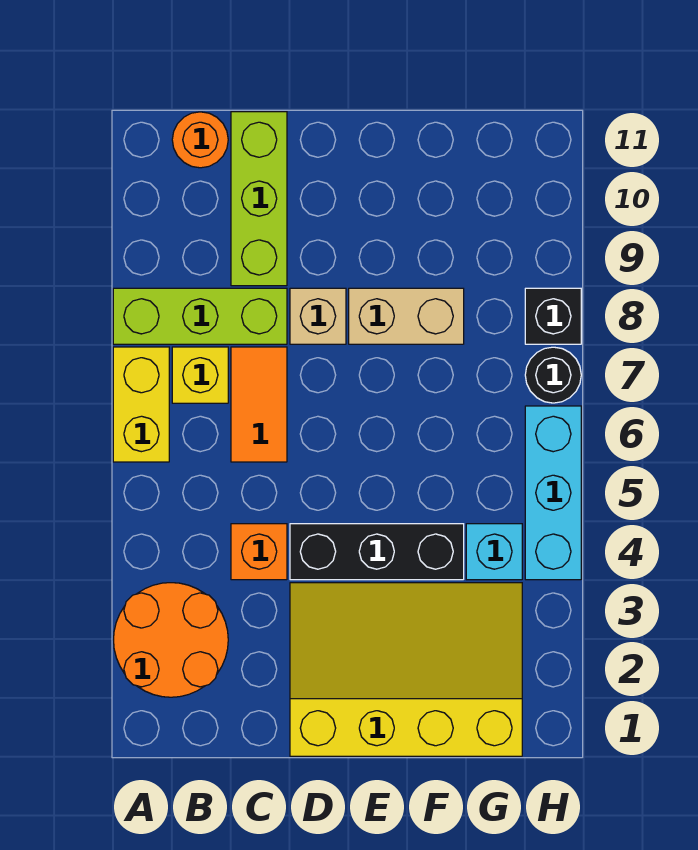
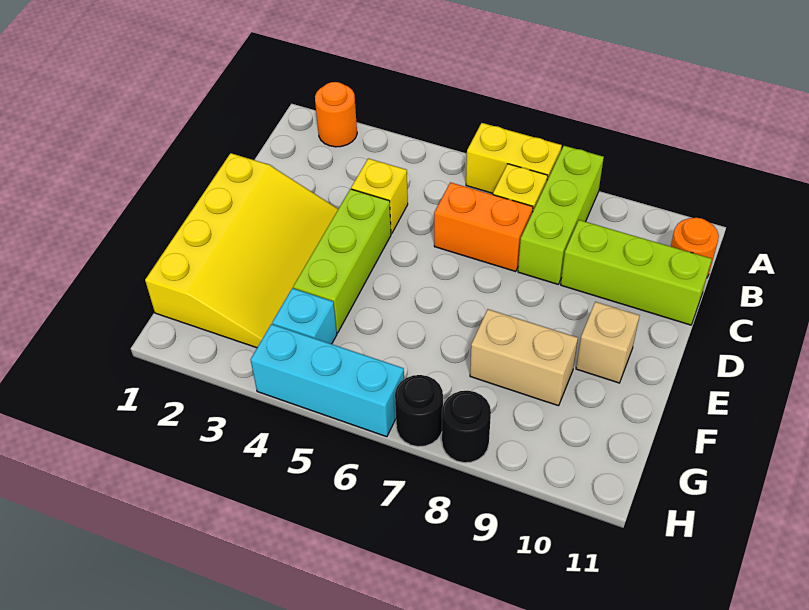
orange round brick A2:B3 level 1 -> orange round brick A2 level 1
orange brick C4 level 1 -> yellow brick C4 level 1
orange tile C6:C7 level 1 -> orange brick C6:C7 level 1
black brick D4:F4 level 1 -> lime brick D4:F4 level 1
tan brick D8 level 1 -> tan brick E10 level 1
tan brick E8:F8 level 1 -> tan brick F8:F9 level 1
black brick H8 level 1 -> black round brick H8 level 1

